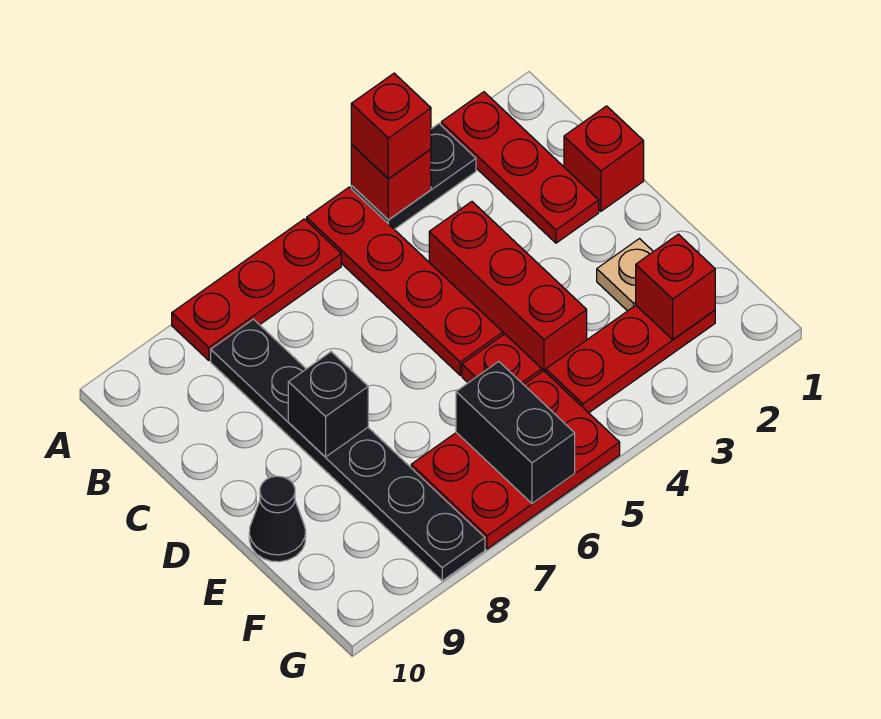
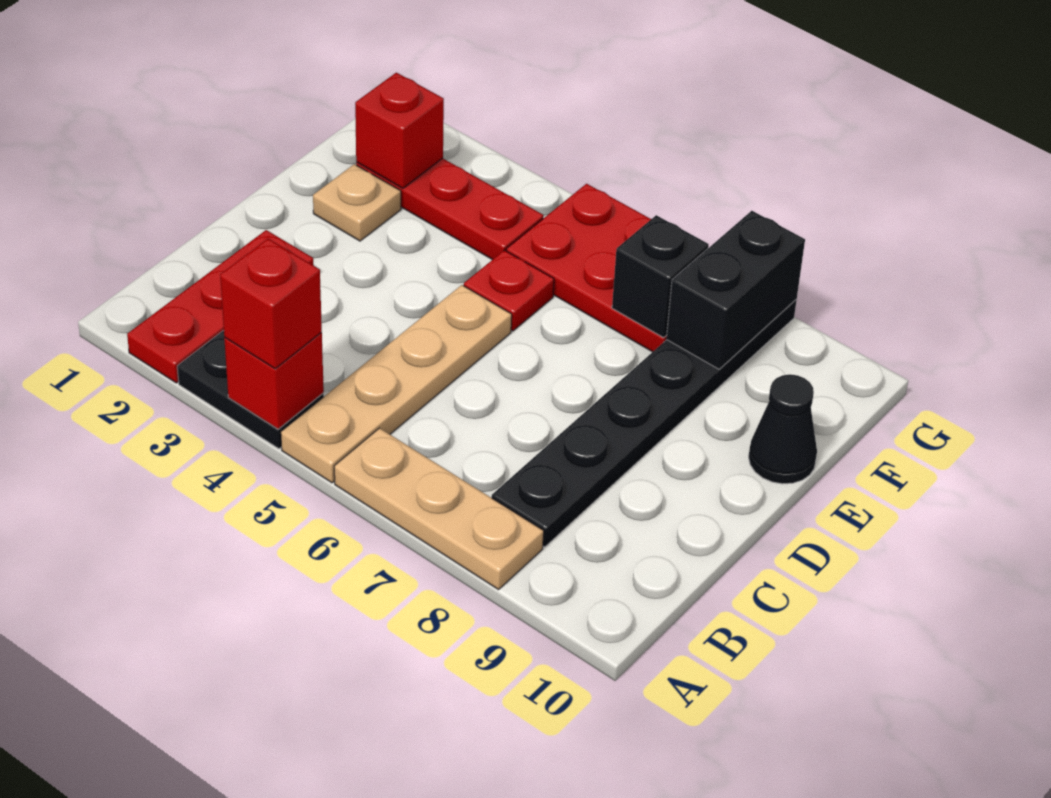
red plate A5:D5 level 1 -> tan plate A5:D5 level 1
red plate A6:A8 level 1 -> tan plate A6:A8 level 1
red brick C1 level 1 -> none
red brick C4:E4 level 1 -> none
black brick D8 level 2 -> black brick F7 level 2
black brick F6:G6 level 2 -> black brick F8:G8 level 2

